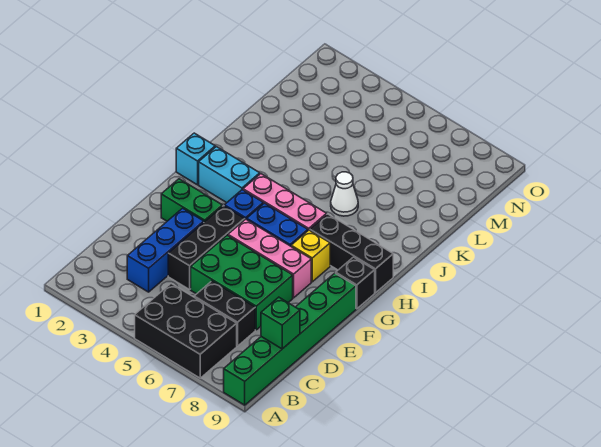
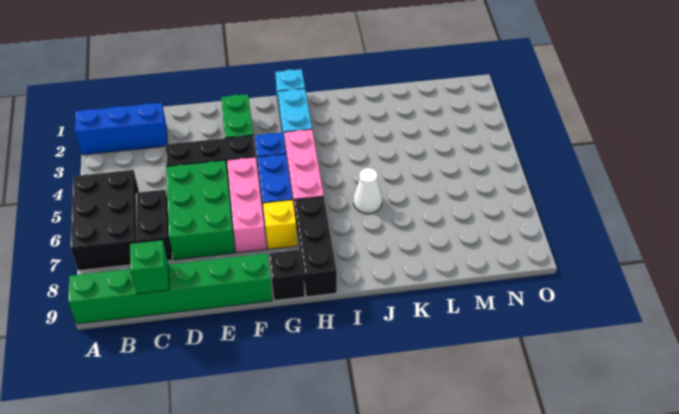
blue brick C3:E3 level 1 -> blue brick A2:C2 level 1

